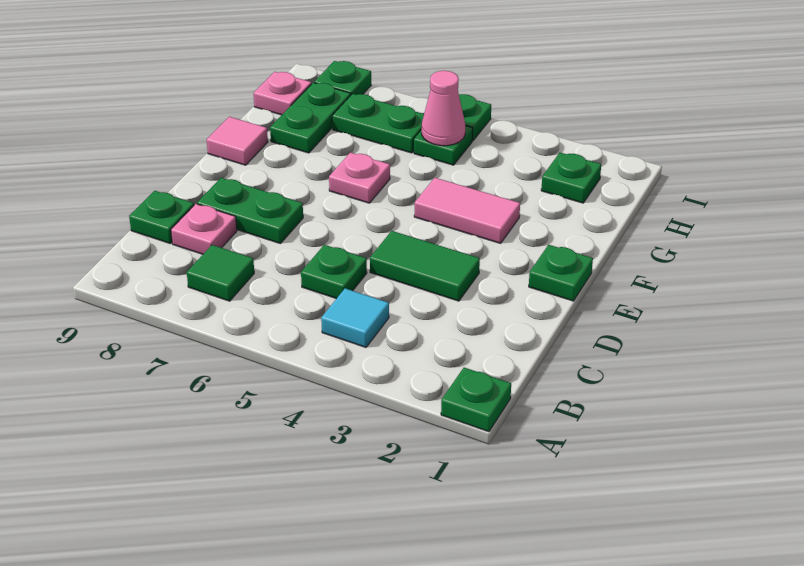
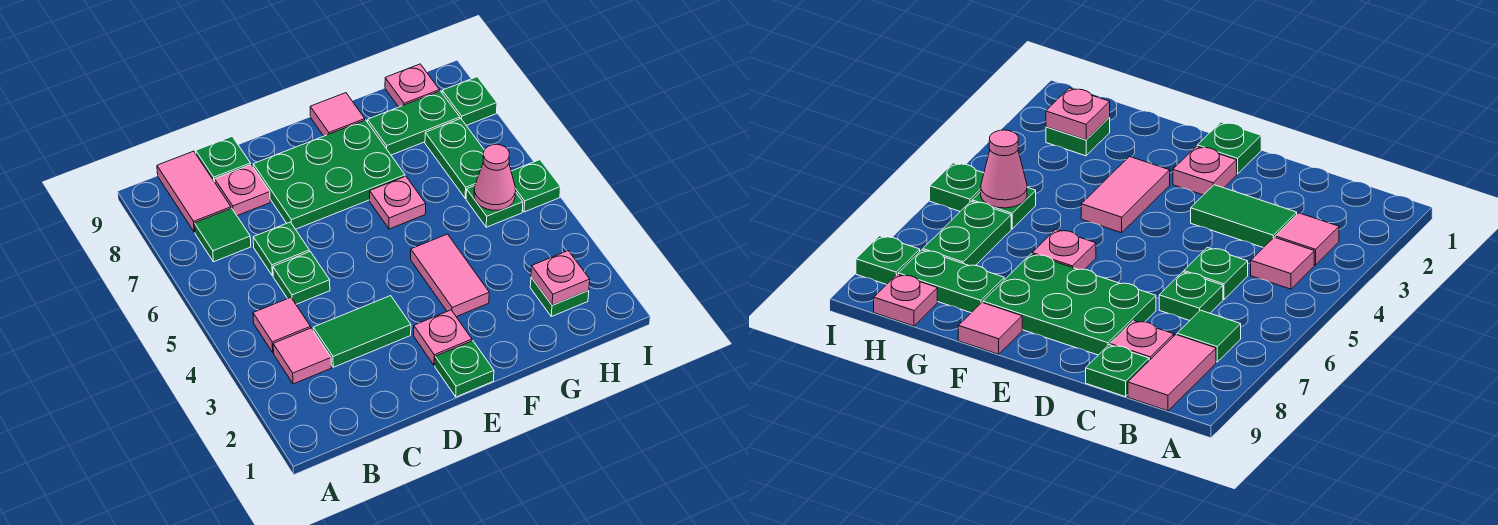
green plate A1 level 1 -> green plate C6 level 1
none -> pink tile B3 level 1
cyan tile B4 level 1 -> pink tile B4 level 1
none -> pink tile B8:B9 level 1
green tile D3:D4 level 1 -> green tile C3:D3 level 1
green plate D7:D8 level 1 -> green plate D7:F8 level 1
none -> pink plate E2 level 1
none -> pink plate H2 level 2

